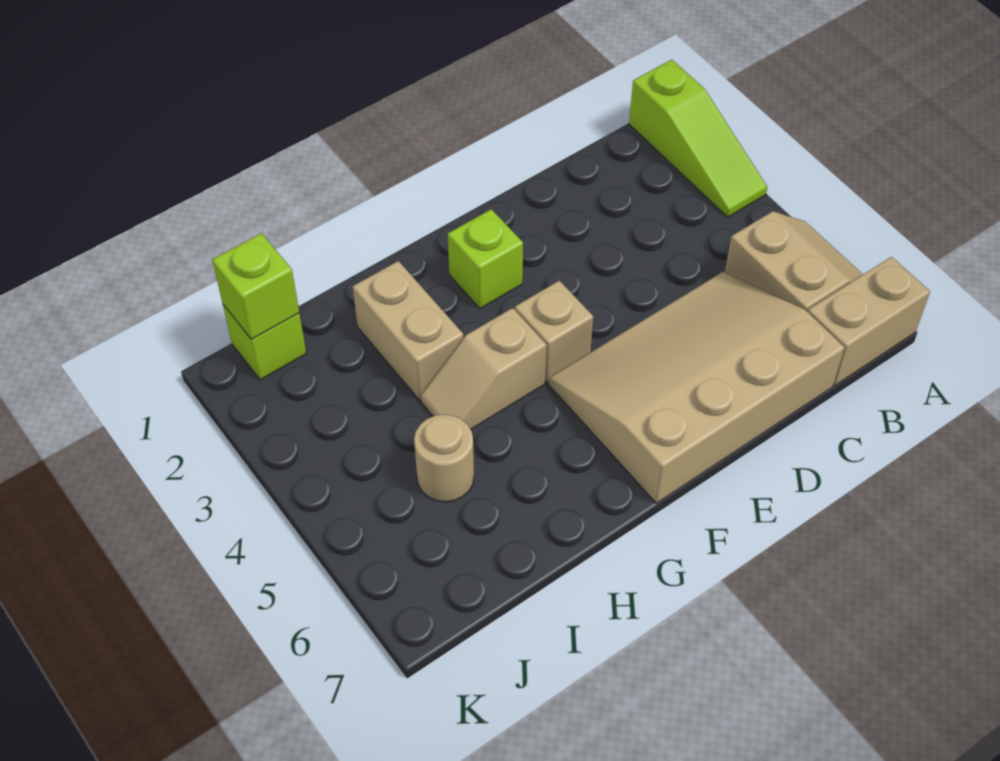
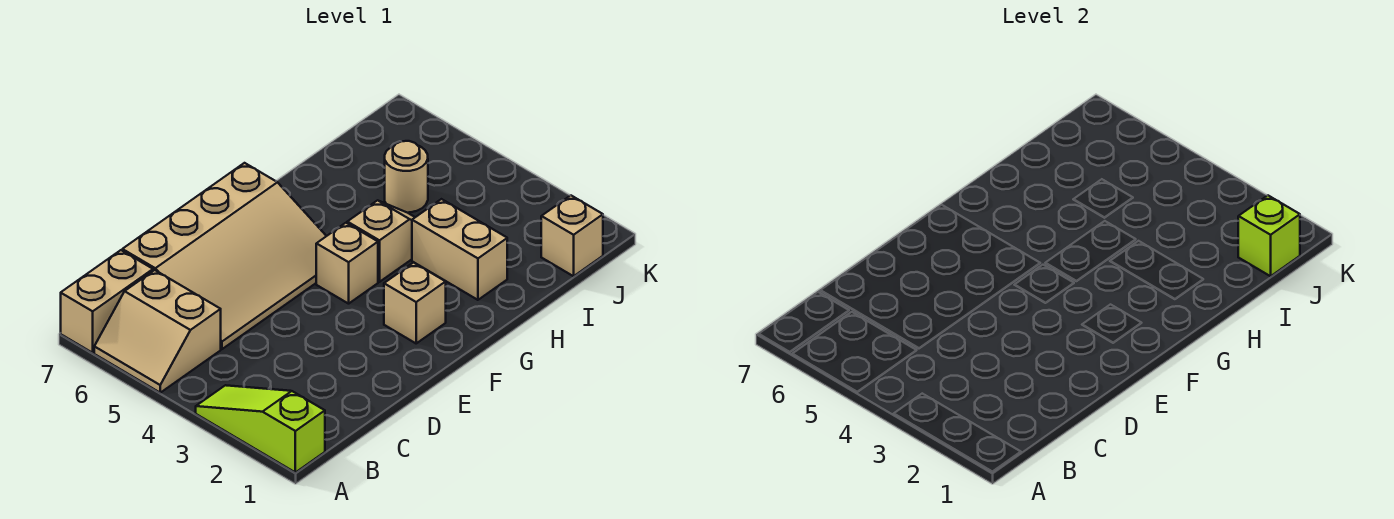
lime brick F2 level 1 -> tan brick F2 level 1
lime brick J1 level 1 -> tan brick J1 level 1

